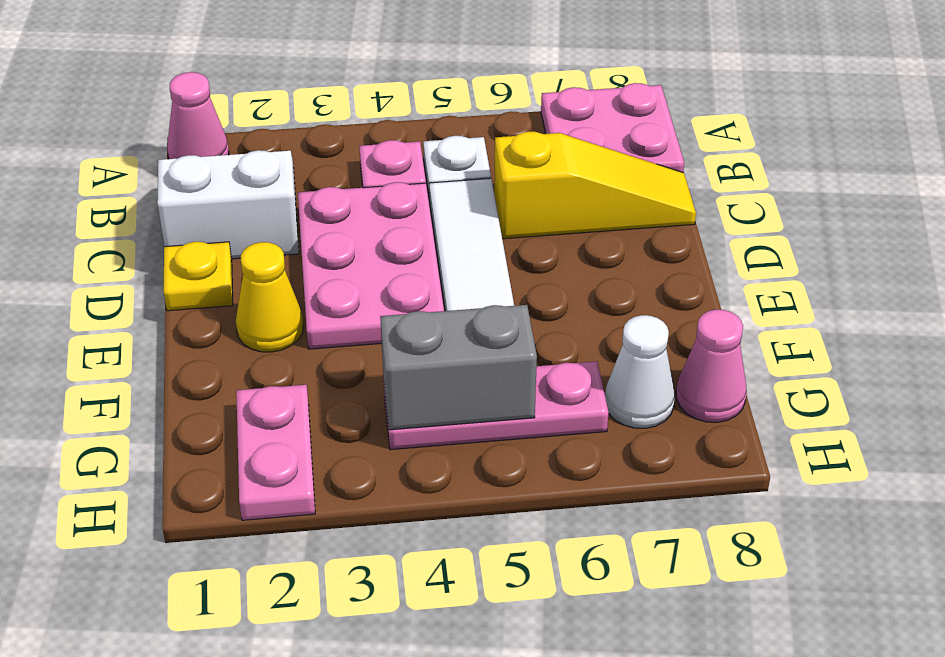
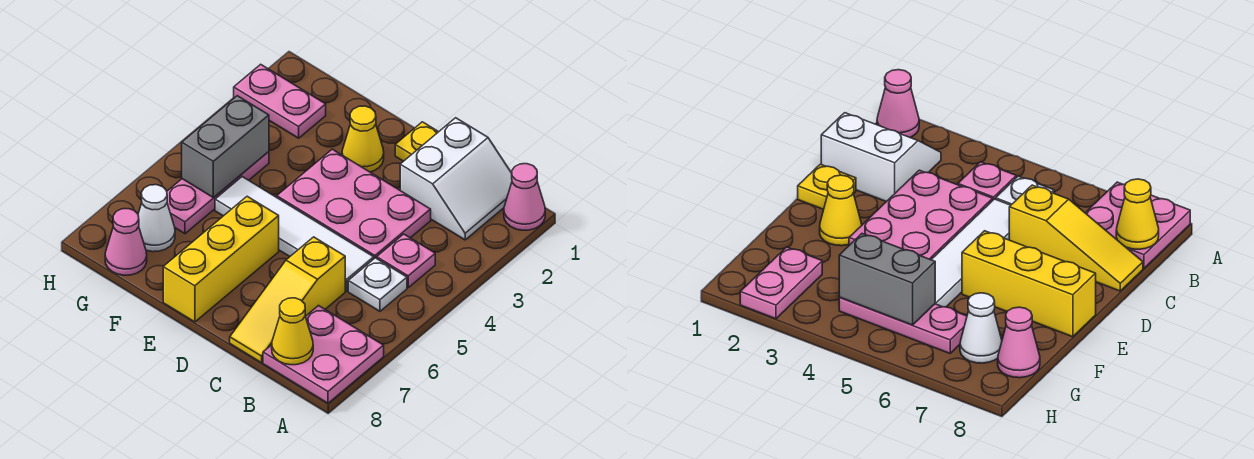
none -> yellow cone B8 level 2
none -> yellow brick E6:E8 level 1

